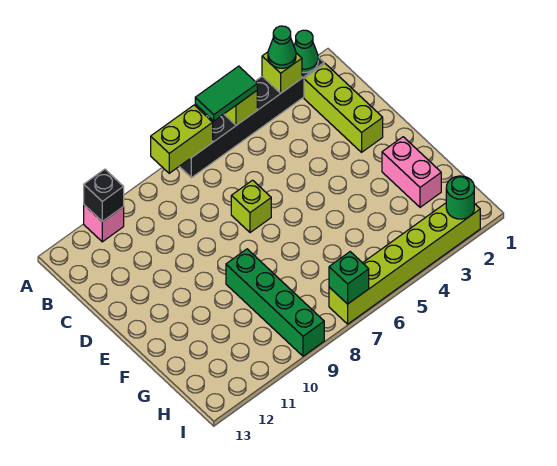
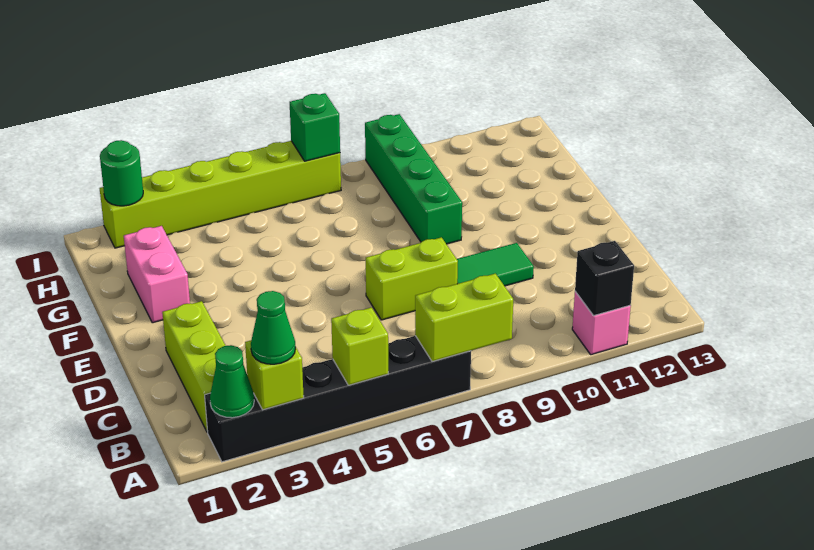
green tile A5:A6 level 3 -> green tile D9:D10 level 1
lime brick D7 level 1 -> lime brick D7:D8 level 1

